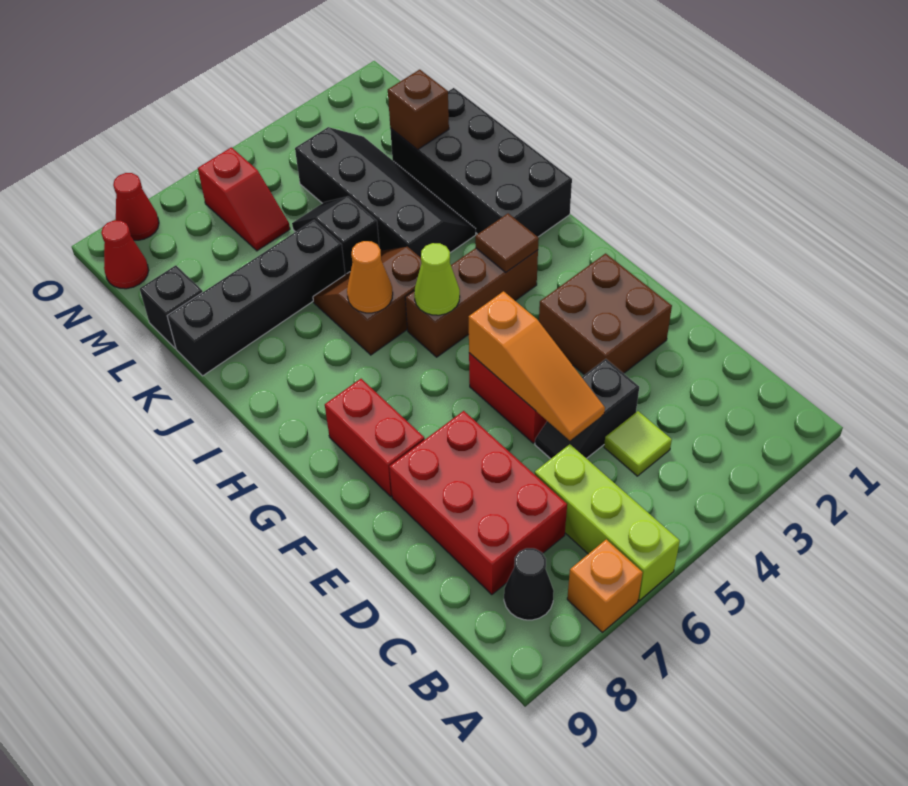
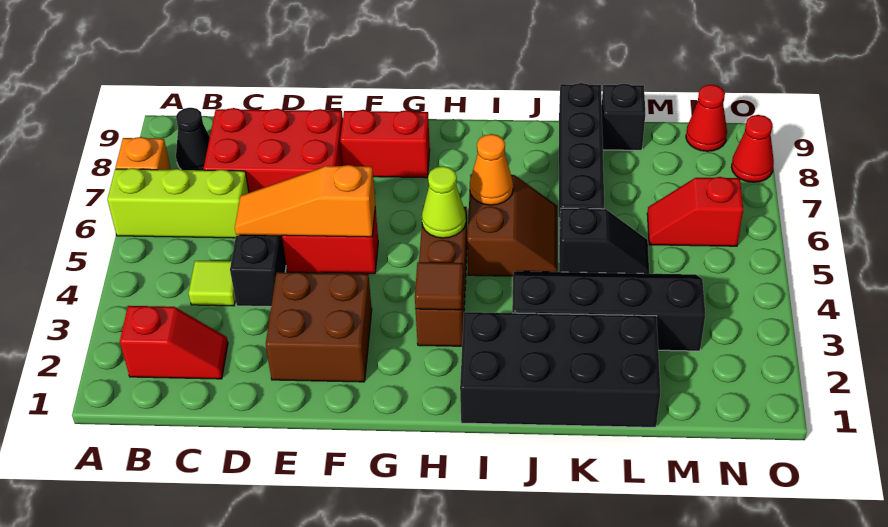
none -> red slope B2:C2 level 1 top B
black slope J3:M4 level 1 top 4 -> black slope J3:M4 level 1 top 3
brown brick L2 level 2 -> none

